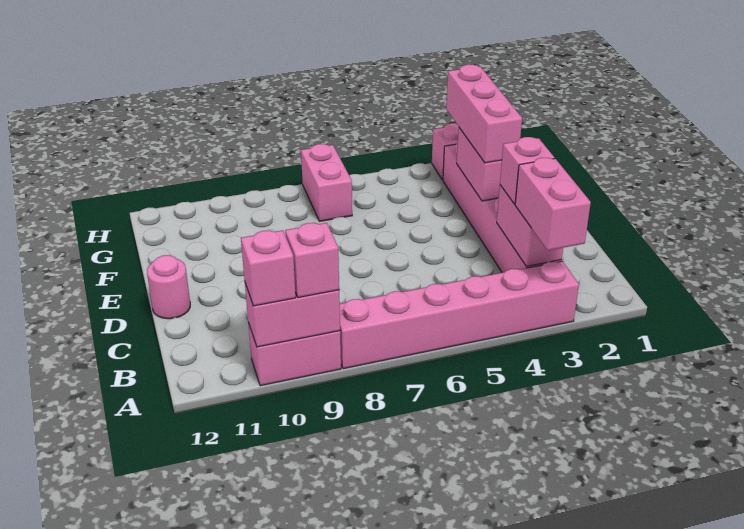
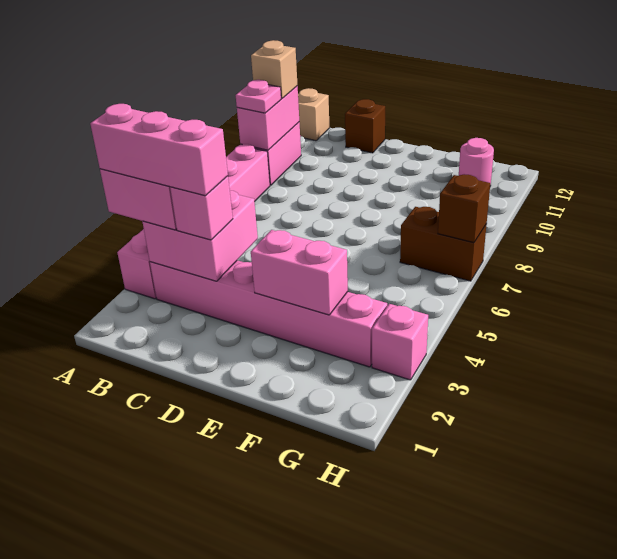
pink brick A9 level 3 -> pink plate A9 level 3
pink brick A10 level 3 -> tan brick A10 level 3
none -> tan brick A12 level 1
pink brick B3:C3 level 2 -> pink brick B3:C4 level 2
none -> brown brick C12 level 1
pink round brick D12 level 1 -> pink round brick G11 level 1
pink brick E3:G3 level 3 -> pink brick A3:C3 level 4
pink brick G7:H7 level 1 -> brown brick G7:H7 level 1
none -> brown brick H7 level 2

